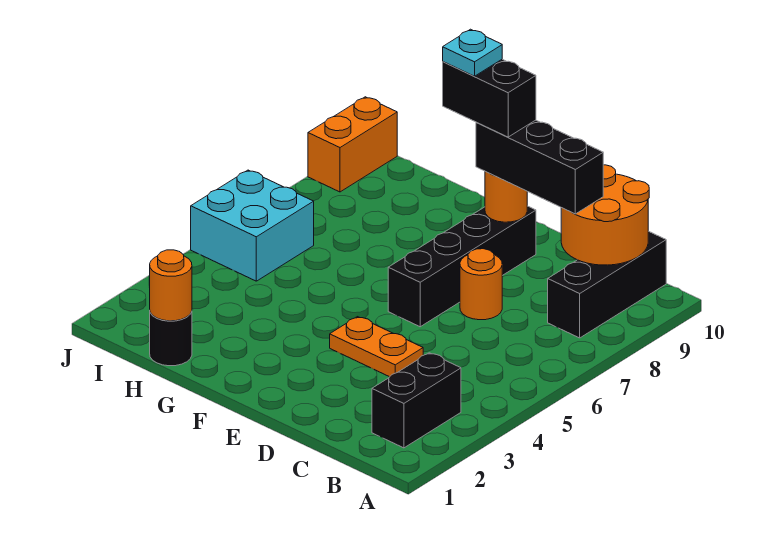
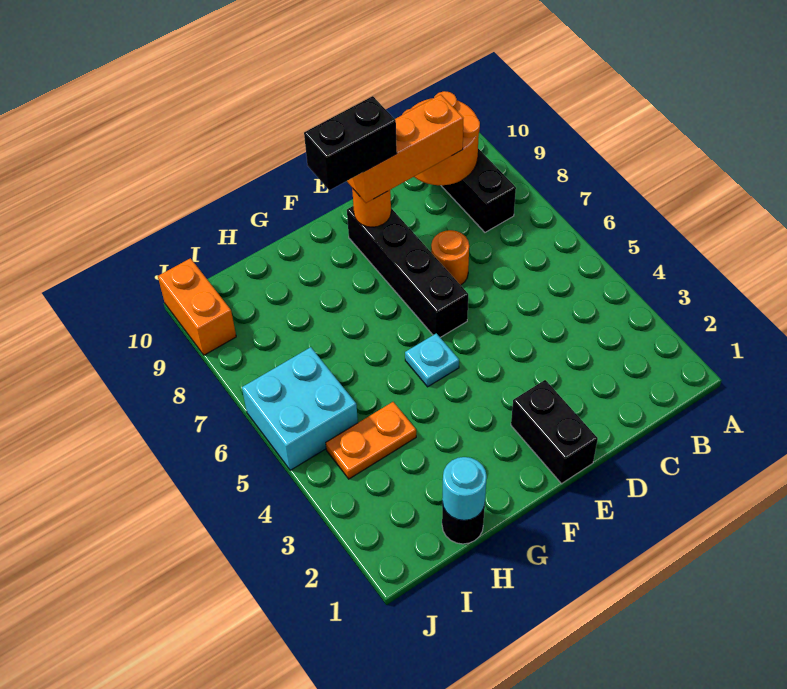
black brick B2:B3 level 1 -> black brick E1:E2 level 1
black brick C9:E9 level 3 -> orange brick C9:E9 level 3
orange plate D4:E4 level 1 -> orange plate H4:I4 level 1
cyan plate F9 level 5 -> cyan plate F5 level 1
orange round brick H1 level 2 -> cyan round brick H1 level 2

